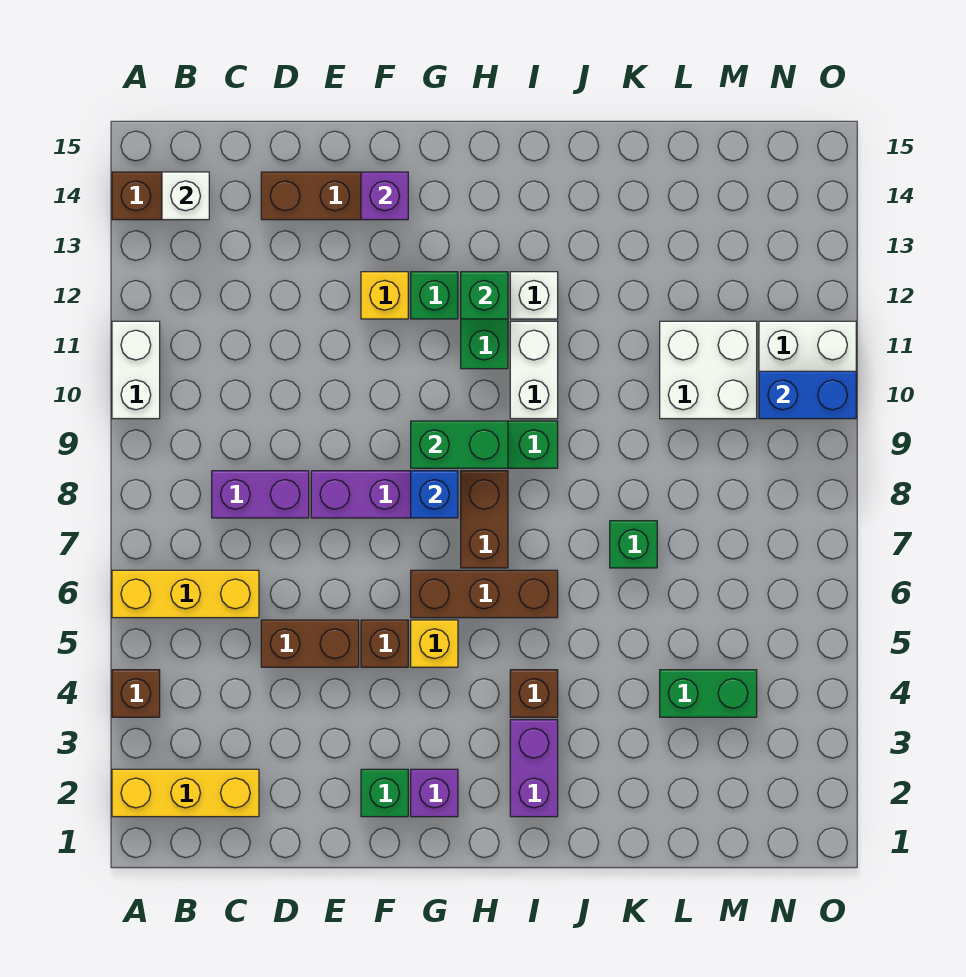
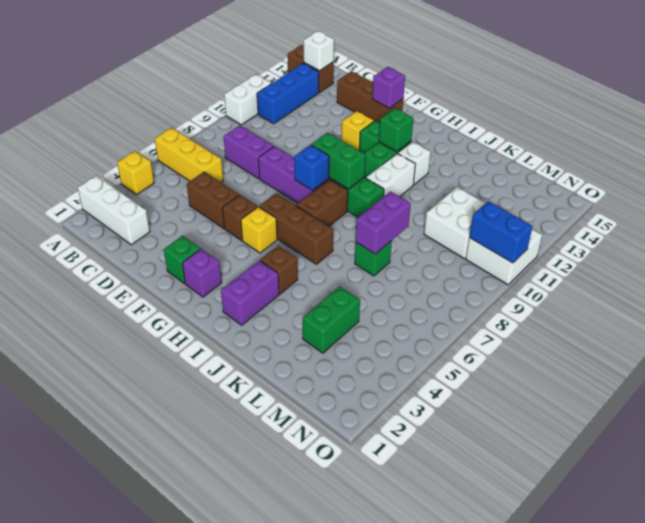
yellow brick A2:C2 level 1 -> white brick A2:C2 level 1
brown brick A4 level 1 -> yellow brick A4 level 1
none -> blue brick B11:B13 level 1
none -> purple brick K7:K8 level 2
green brick L4:M4 level 1 -> green brick L3:L4 level 1

